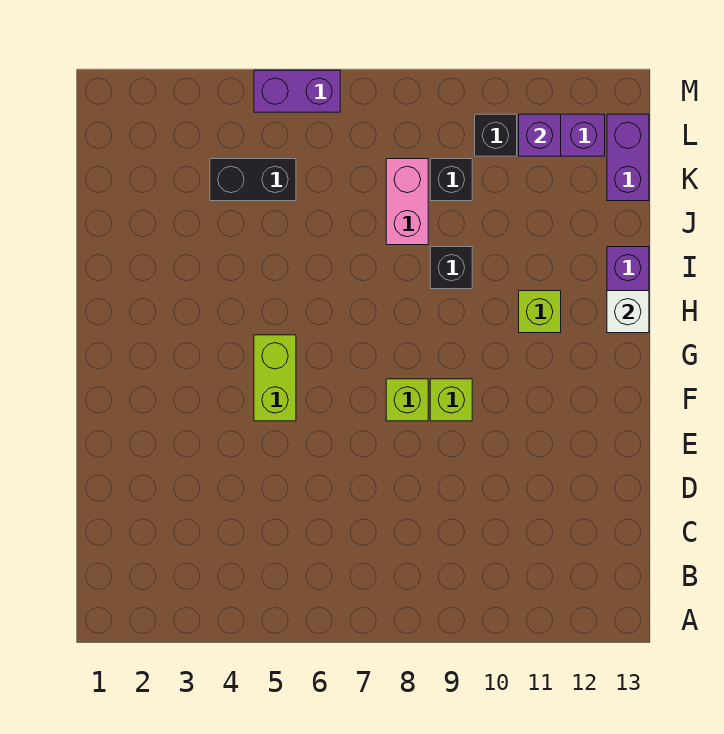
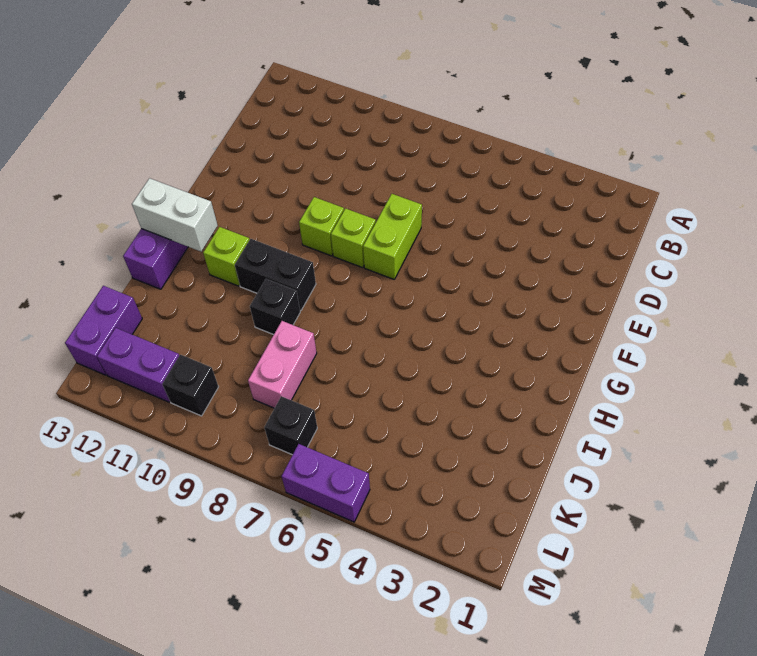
lime brick F5:G5 level 1 -> lime brick E7:F7 level 1
white brick H13 level 2 -> white brick H12:H13 level 2
black brick K4:K5 level 1 -> black brick H9:H10 level 1
black brick K9 level 1 -> black brick L7 level 1
purple brick L11 level 2 -> none

